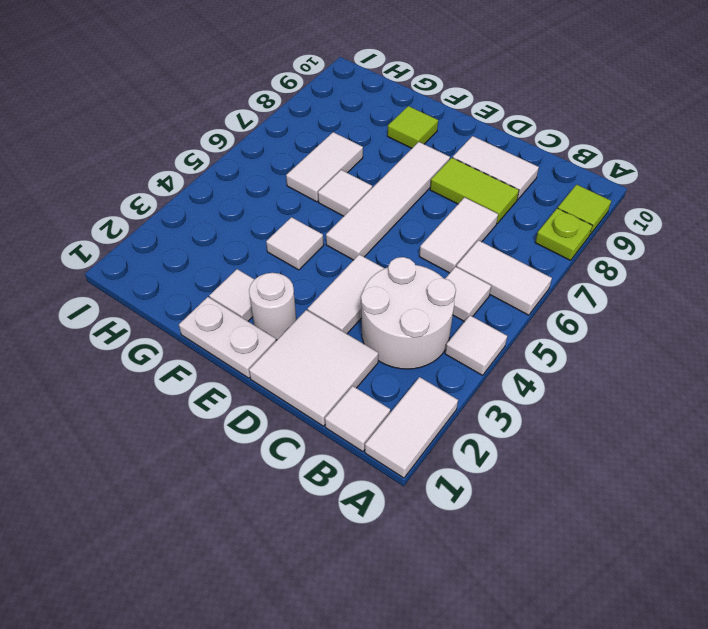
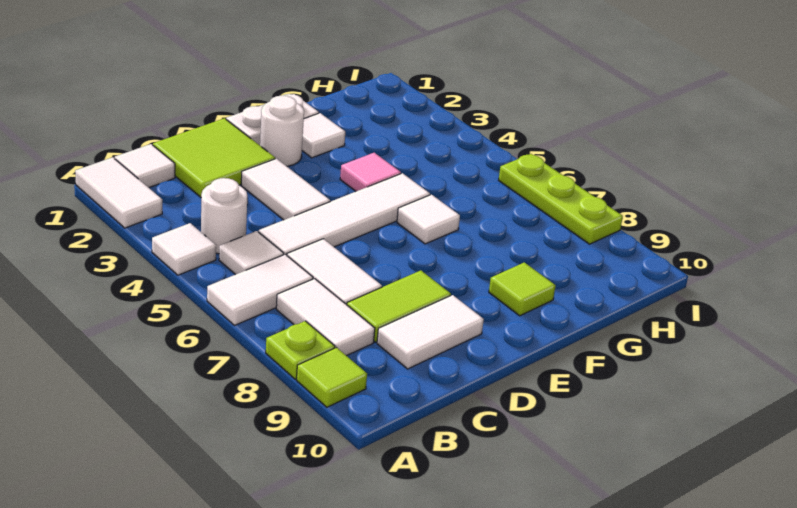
white round brick B3:C4 level 1 -> white round brick B4 level 1
white tile C1:D2 level 1 -> lime tile C1:D2 level 1
white tile E5:E8 level 1 -> white tile C5:F5 level 1
white tile F4 level 1 -> pink tile F4 level 1
white tile G6:G7 level 1 -> white tile B7:B8 level 1
none -> lime plate I6:I8 level 1

